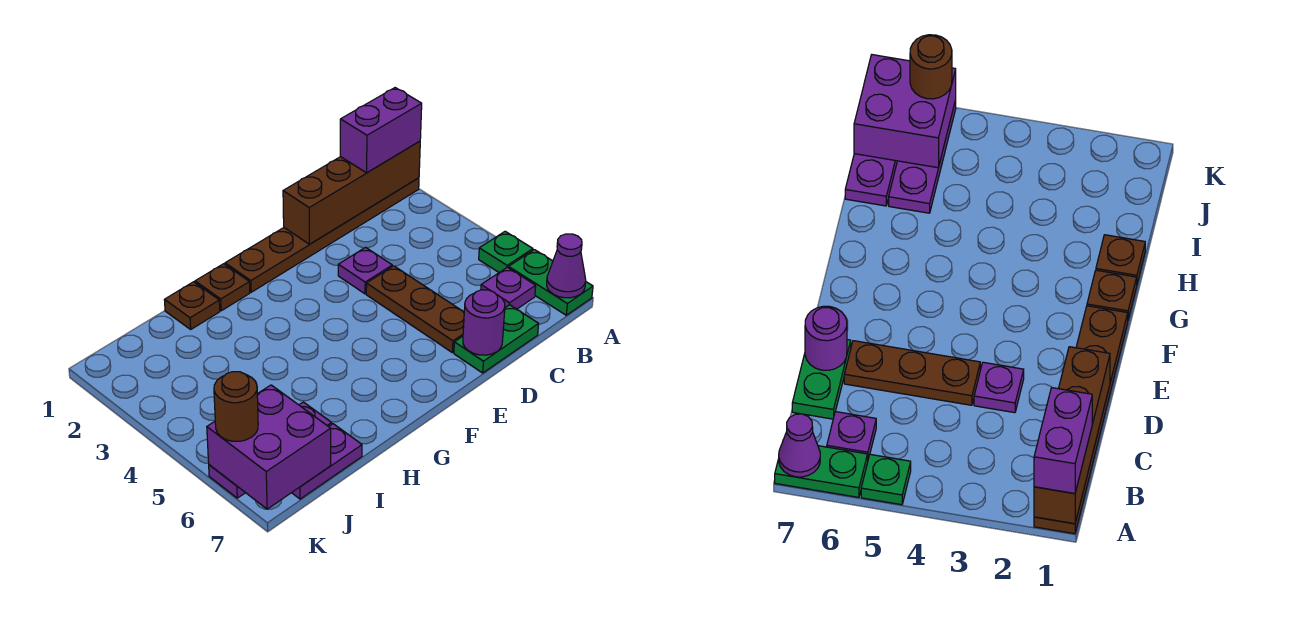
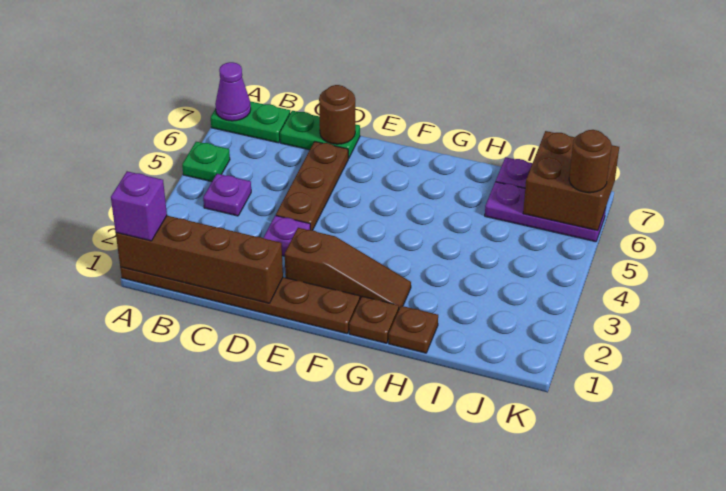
purple brick A1:B1 level 3 -> purple brick A1 level 3
green plate A6:A7 level 1 -> green plate A7:B7 level 1
purple plate B6 level 1 -> purple plate B4 level 1
purple round brick D7 level 2 -> brown round brick D7 level 2
none -> brown slope E2:G2 level 1 top E
purple brick J6:K7 level 2 -> brown brick J6:K7 level 2

